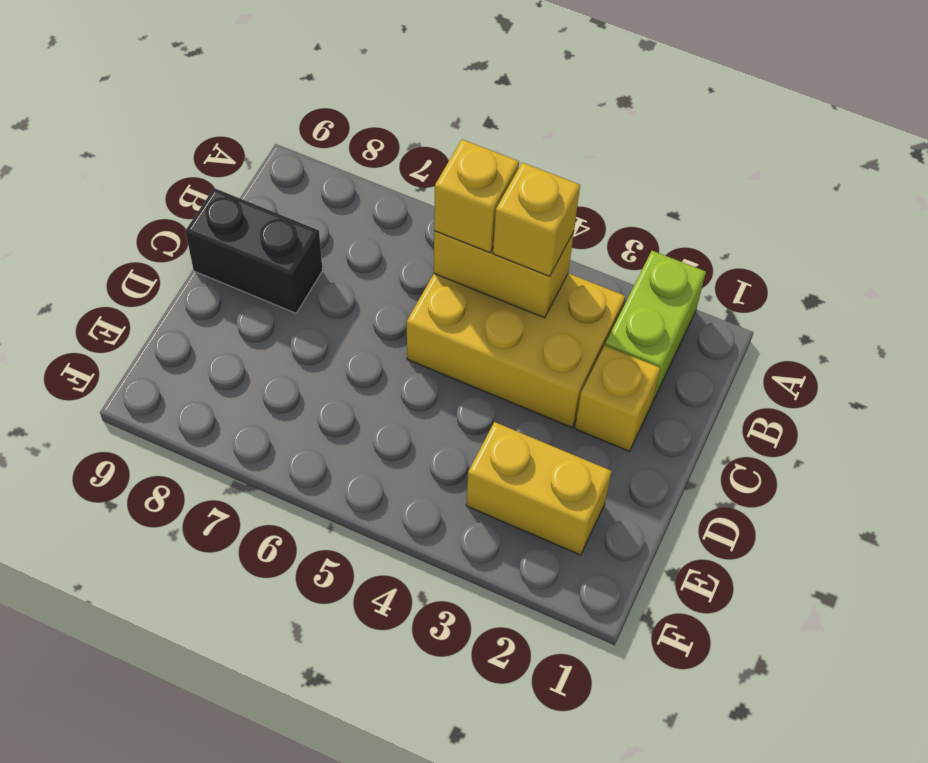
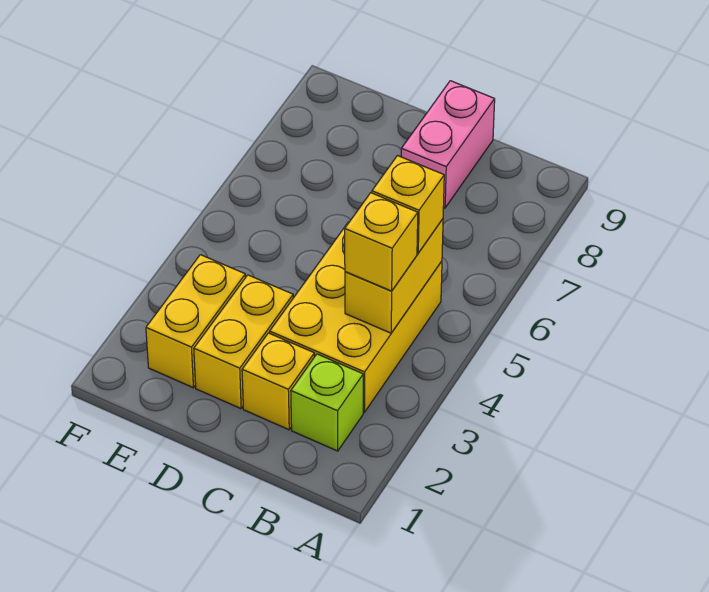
lime brick A2:B2 level 1 -> lime brick B2 level 1
black brick C8:C9 level 1 -> pink brick C8:C9 level 1
none -> yellow brick D2:D3 level 1

